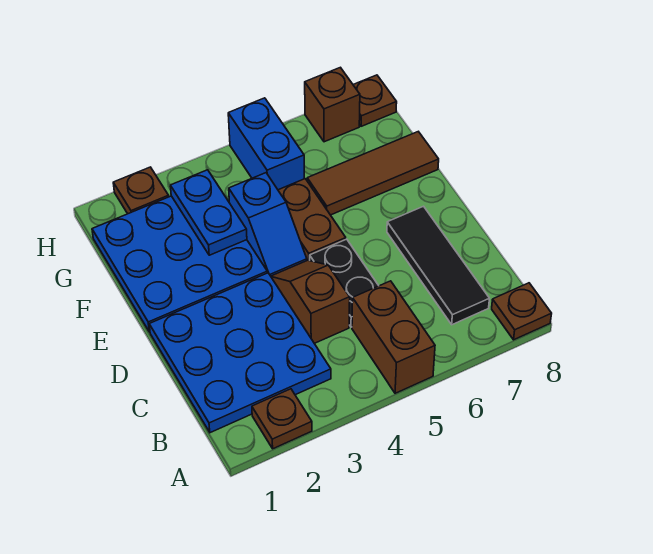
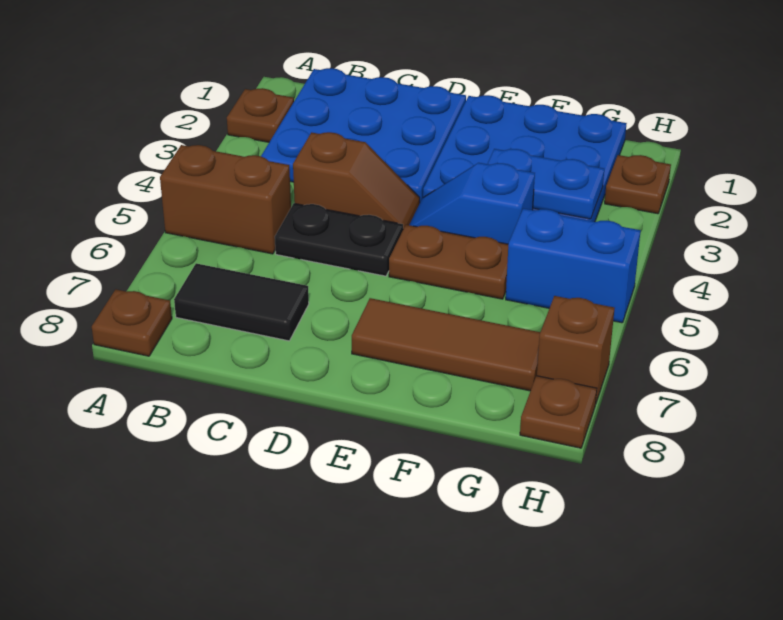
black tile B7:D7 level 1 -> black tile B7:C7 level 1
brown tile F6:F8 level 1 -> brown tile E7:G7 level 1

